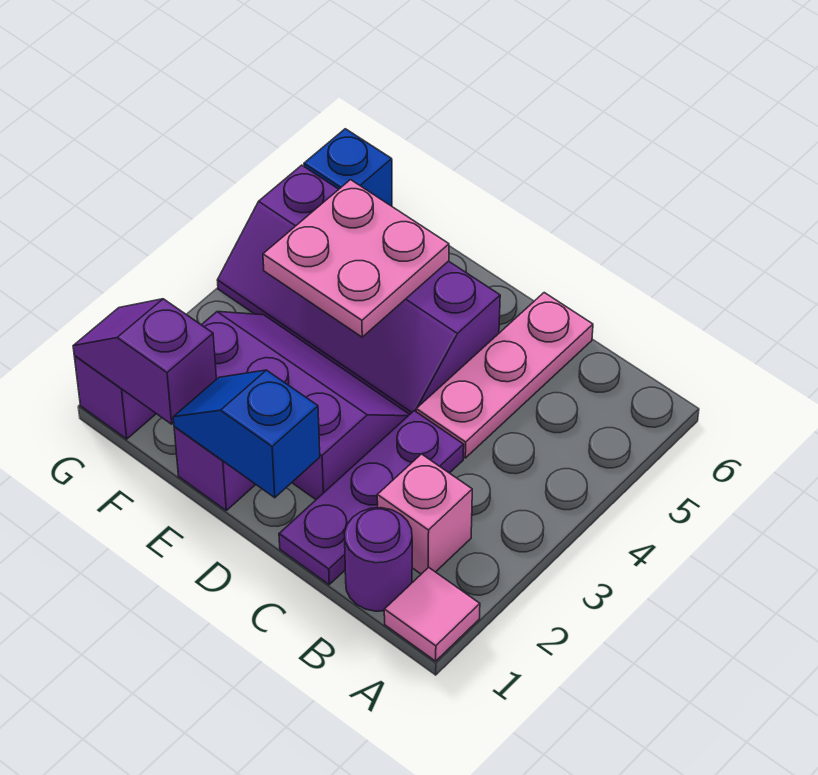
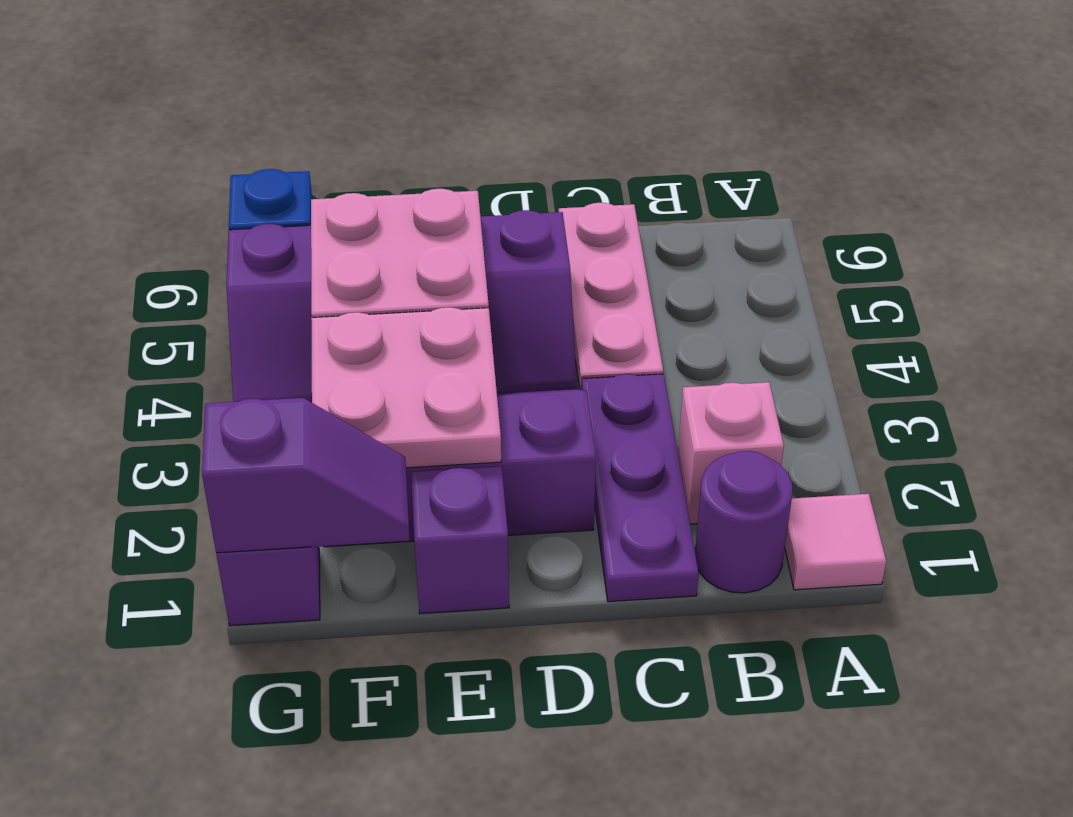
blue slope D1:E1 level 2 top D -> none
none -> pink plate E2:F3 level 2
purple slope F1:G1 level 2 top F -> purple slope F1:G1 level 2 top G

